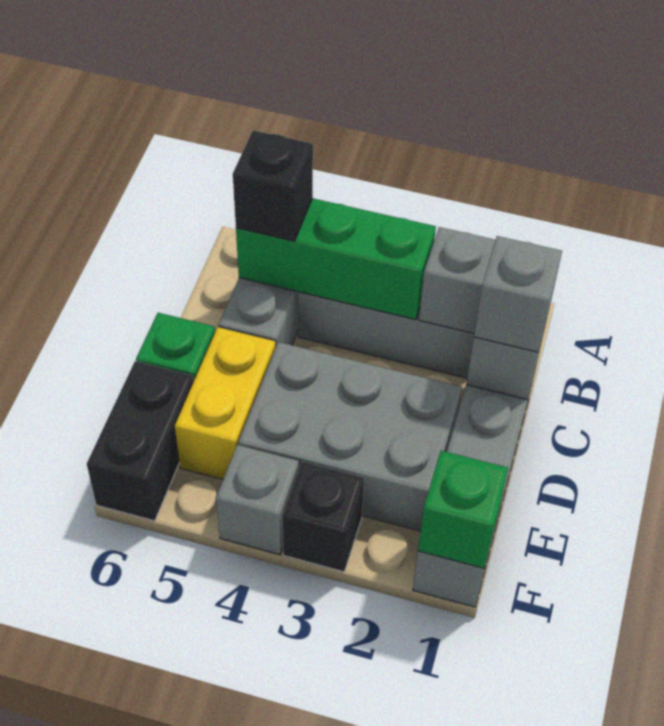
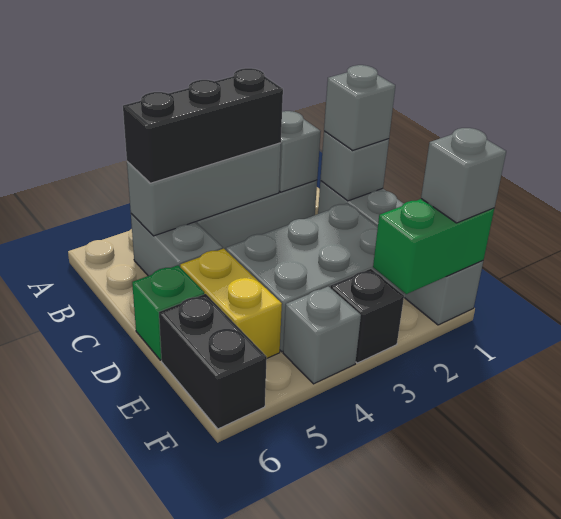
green brick B3:B5 level 2 -> grey brick B3:B5 level 2
black brick B5 level 3 -> black brick B3:B5 level 3
green brick F1 level 2 -> green brick F1:F2 level 2
none -> grey brick F1 level 3

